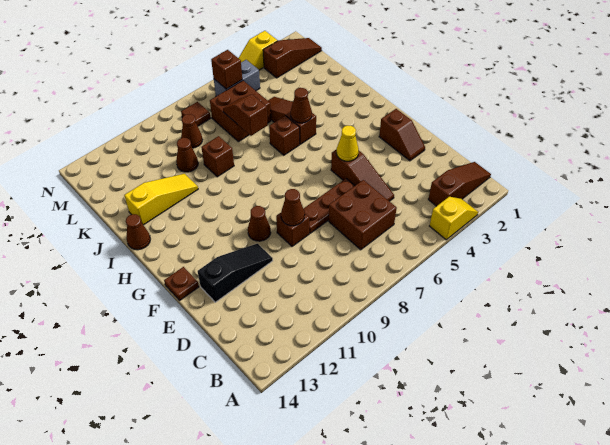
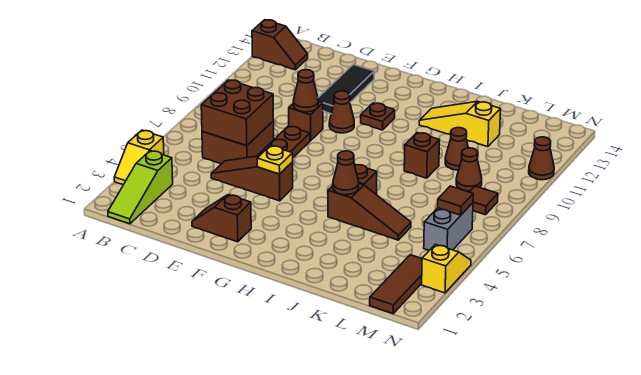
brown slope B1:B3 level 1 top 3 -> lime slope B1:B3 level 1 top 3
black slope E11:E13 level 1 top 13 -> black tile E11:E13 level 1
yellow cone F5 level 2 -> yellow plate F5 level 2
brown plate F14 level 1 -> brown plate G11 level 1
brown cone I14 level 1 -> brown cone N11 level 1
brown slope J7:K7 level 2 top J -> brown slope A13:B13 level 1 top A
yellow slope J11:J13 level 1 top 13 -> yellow slope I12:K12 level 1 top K
brown brick K6:L7 level 1 -> brown brick C6:D7 level 2
brown slope M1:M3 level 1 top 3 -> brown tile M1:M3 level 1
brown brick M6 level 2 -> brown tile M6 level 2

